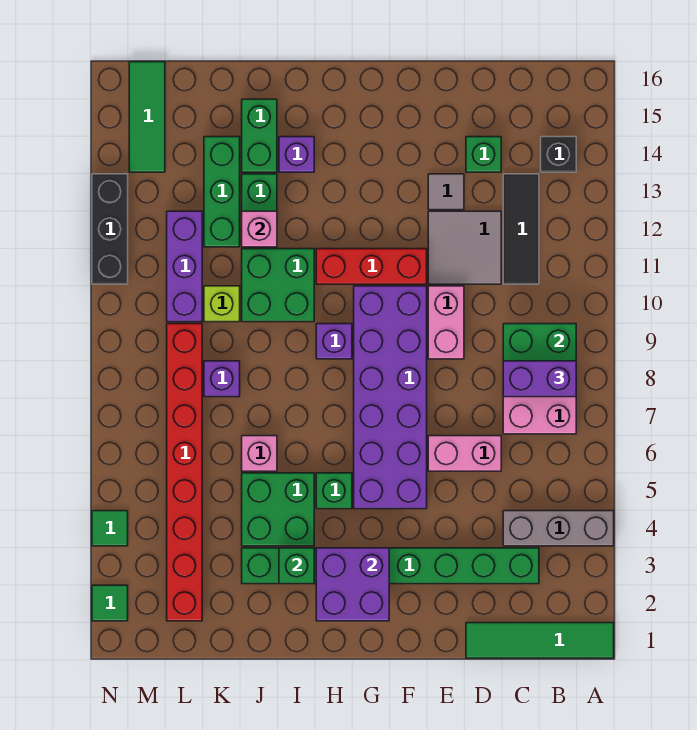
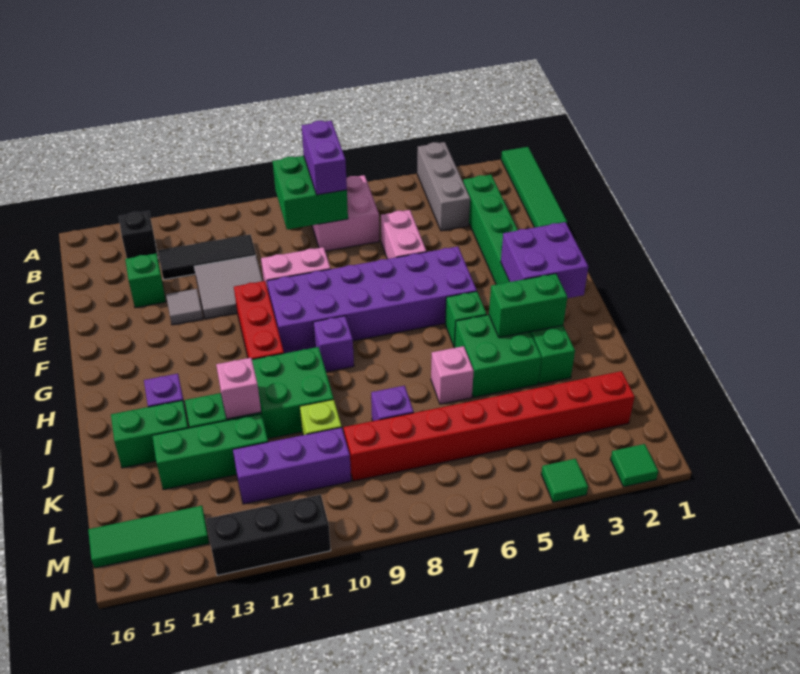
green brick I3 level 2 -> green brick I3:I4 level 2

